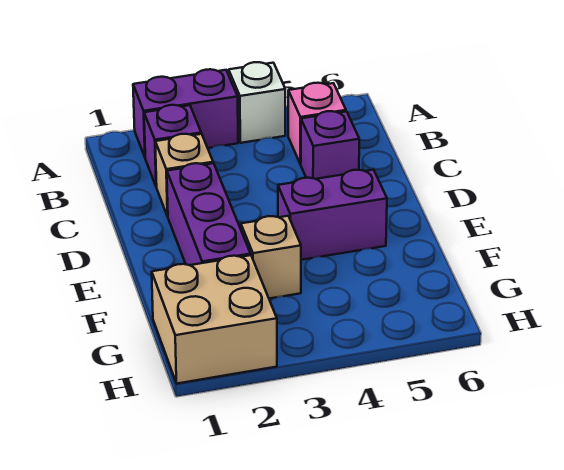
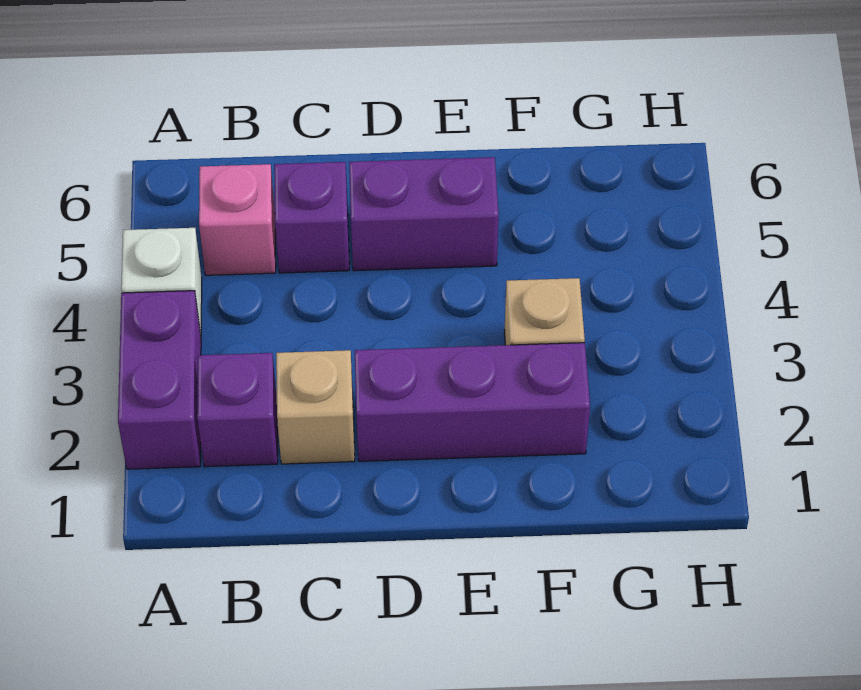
purple brick E4:E5 level 1 -> purple brick D5:E5 level 1
tan brick G1:H2 level 1 -> none

